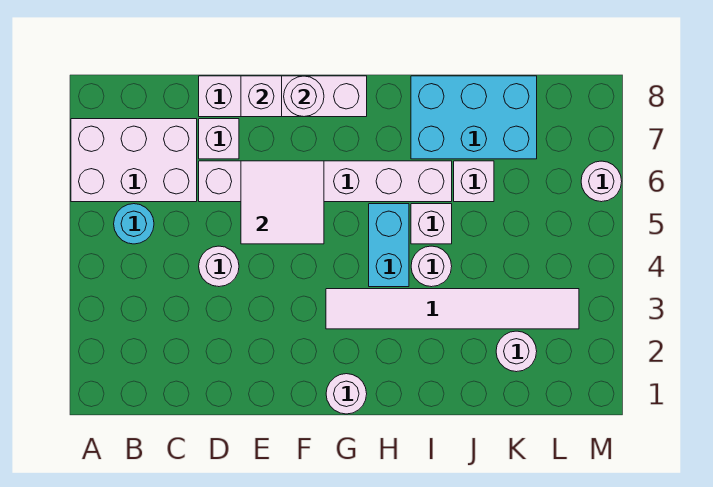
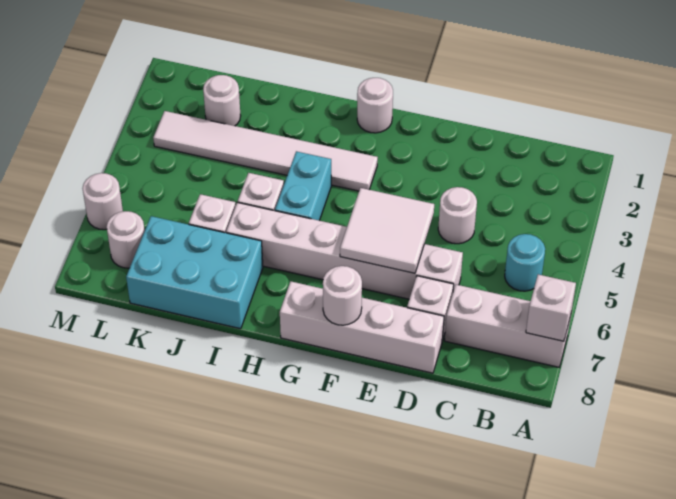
white brick A6:C7 level 1 -> white brick A7:C7 level 1
white brick E8 level 2 -> white brick A7 level 2
white round brick I4 level 1 -> white round brick L7 level 1

